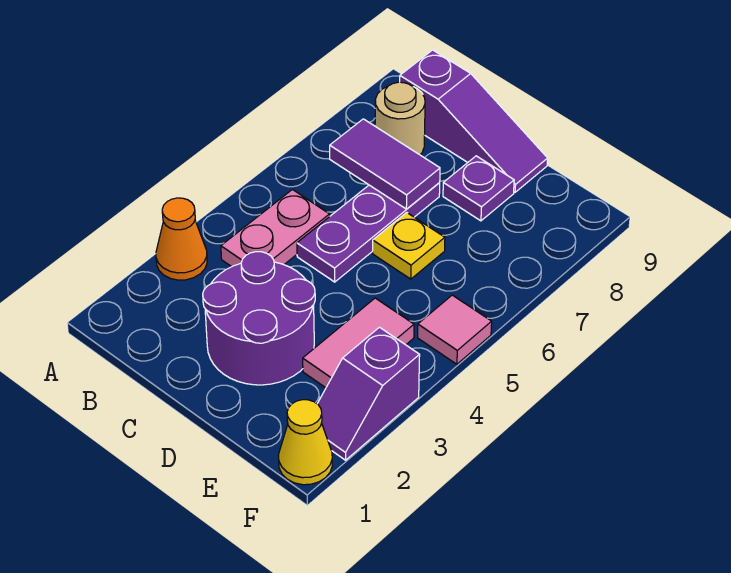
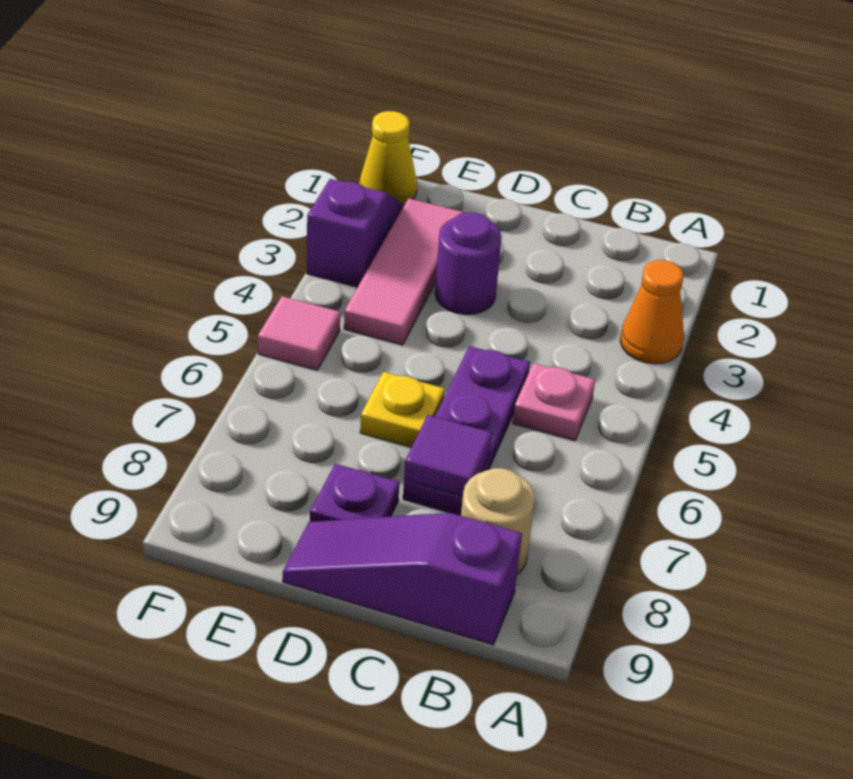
pink plate B4:B5 level 1 -> pink plate B5 level 1
purple tile B7:C7 level 2 -> purple tile C7 level 2
purple round brick C2:D3 level 1 -> purple round brick D3 level 1
pink tile E3:E4 level 1 -> pink tile E2:E4 level 1

